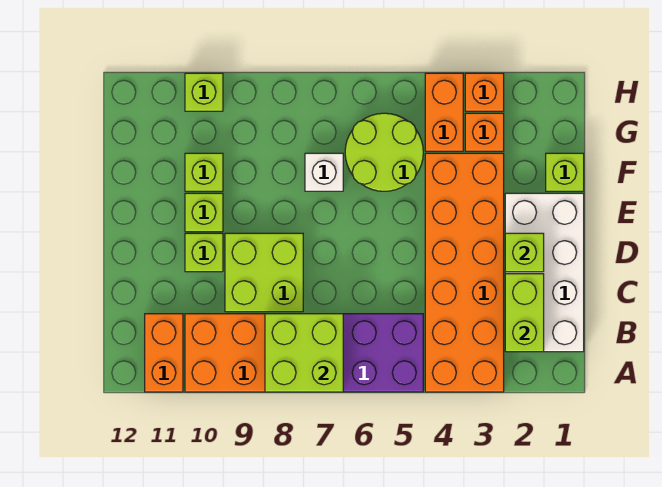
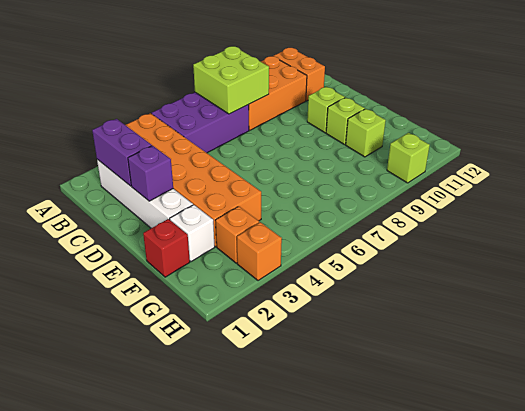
white brick B1:E2 level 1 -> white brick B2:E2 level 1
lime brick B2:C2 level 2 -> purple brick B2:C2 level 2
lime brick C8:D9 level 1 -> none
lime brick D2 level 2 -> purple brick D2 level 2
lime brick F1 level 1 -> red brick F1 level 1
lime round brick F5:G6 level 1 -> none
white brick F7 level 1 -> white brick F2 level 1
orange brick G4:H4 level 1 -> none

